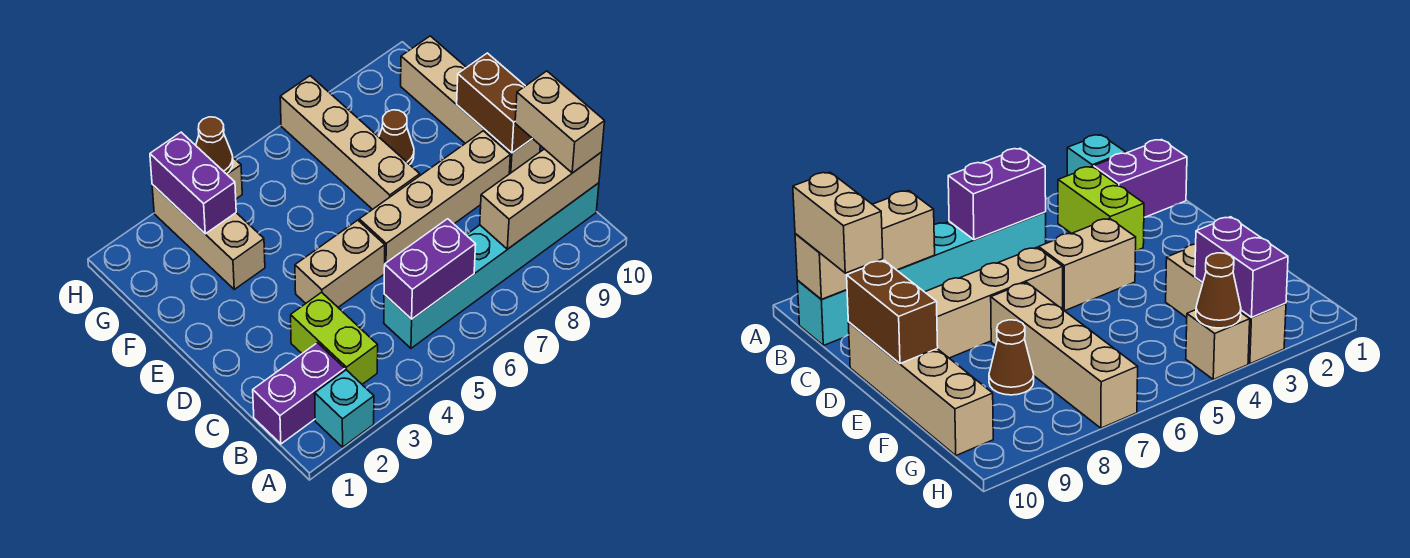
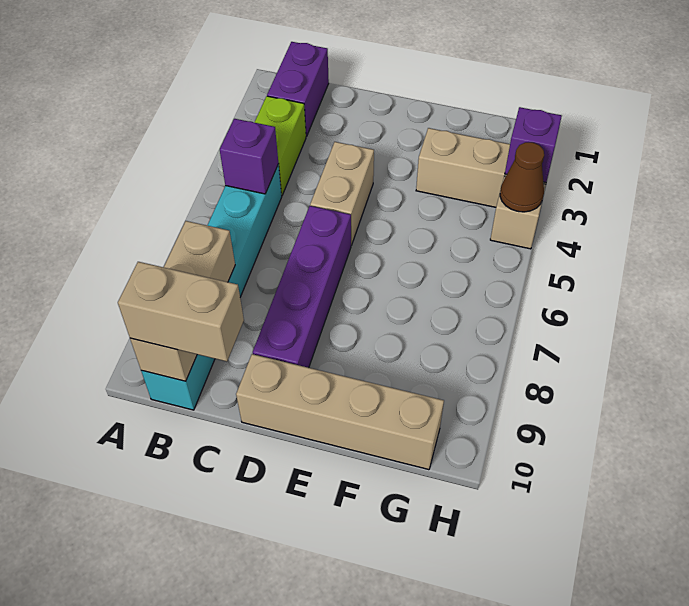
cyan brick A2 level 1 -> none
lime brick B3:C3 level 1 -> lime brick B3:B4 level 1
purple brick B5:B6 level 2 -> purple brick B5 level 2
tan brick D6:D9 level 1 -> purple brick D6:D9 level 1
brown brick D10:E10 level 2 -> none
tan brick E7:H7 level 1 -> none
brown cone F8 level 1 -> none
purple brick G3:H3 level 2 -> purple brick H3 level 2

